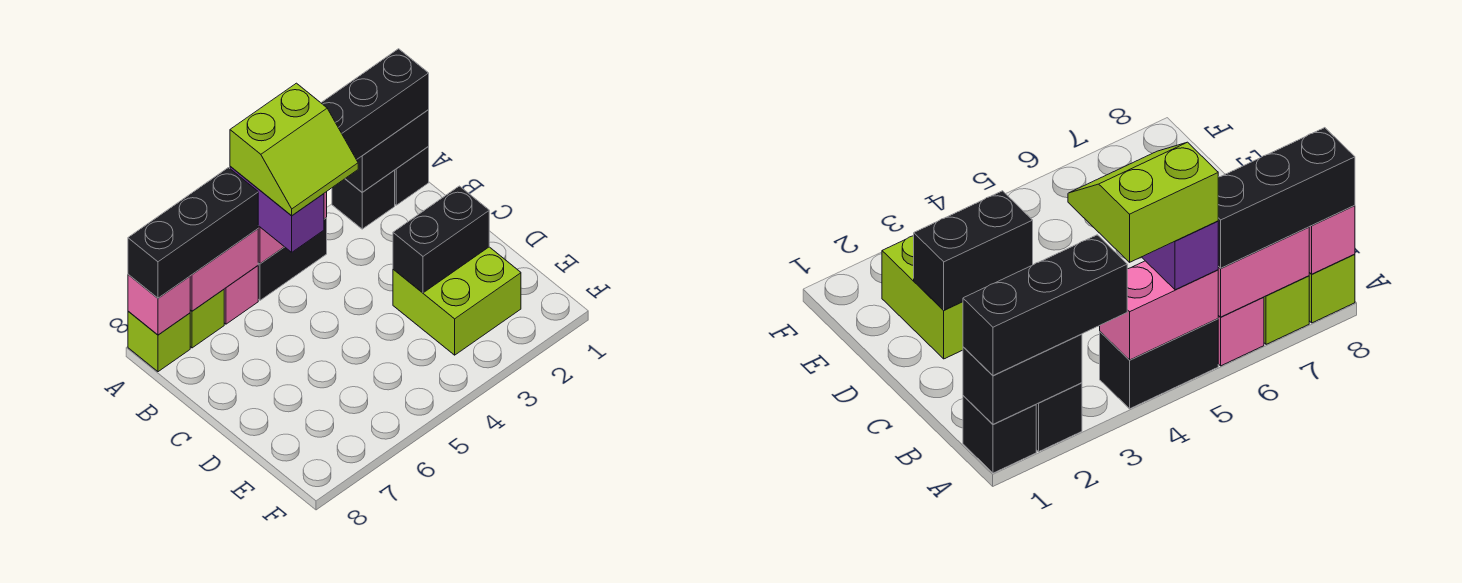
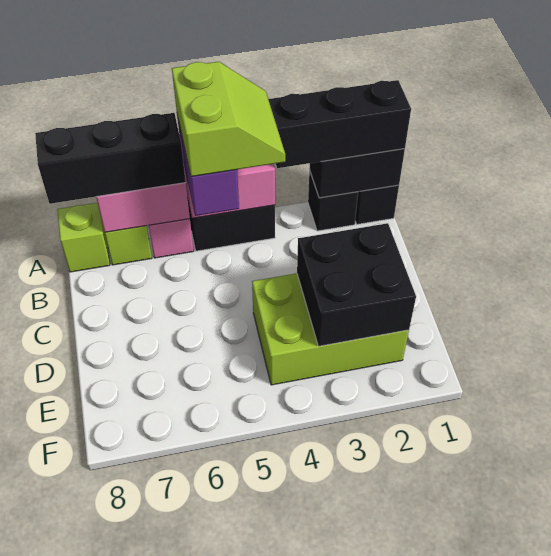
lime slope A4:B5 level 4 top A -> lime slope A4:B5 level 4 top 5
pink brick A8 level 2 -> none
lime brick D2:E3 level 1 -> lime brick D2:E4 level 1
black brick D2:D3 level 2 -> black brick D2:E3 level 2

